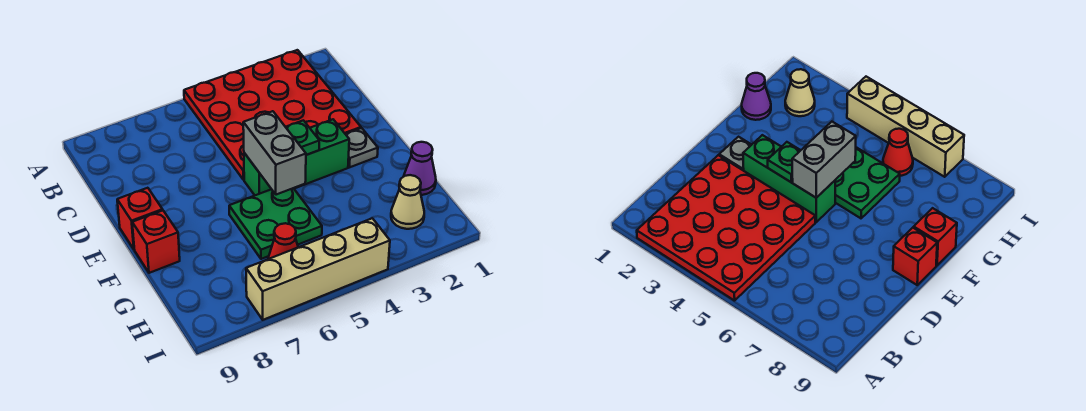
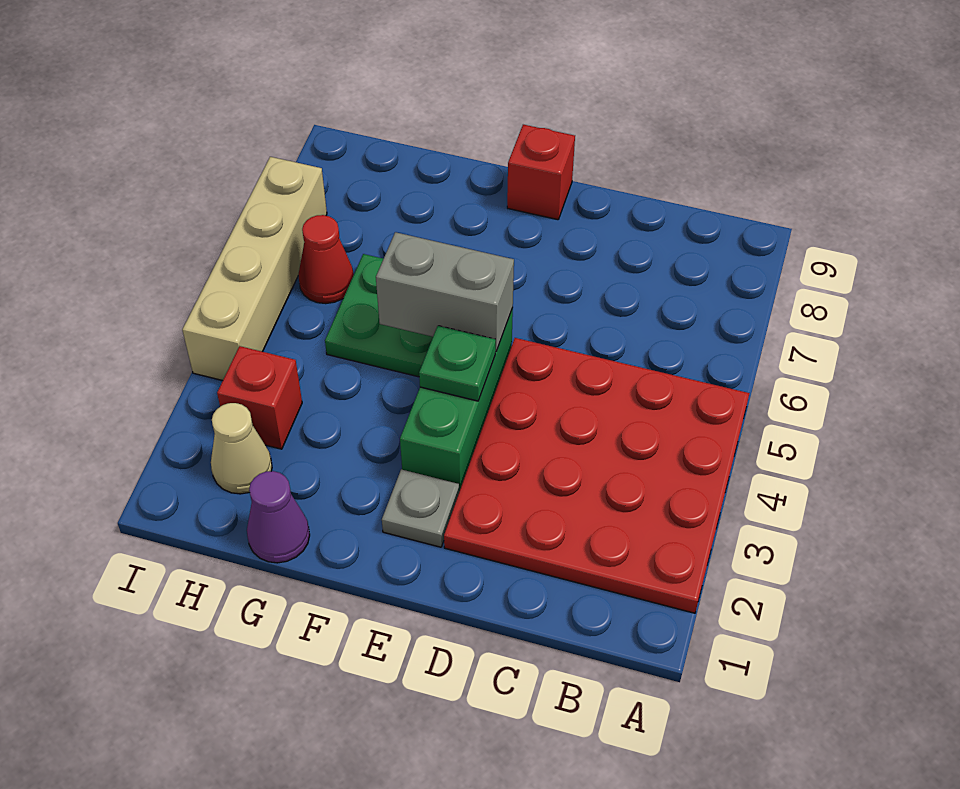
red brick F9 level 1 -> red brick H3 level 1

